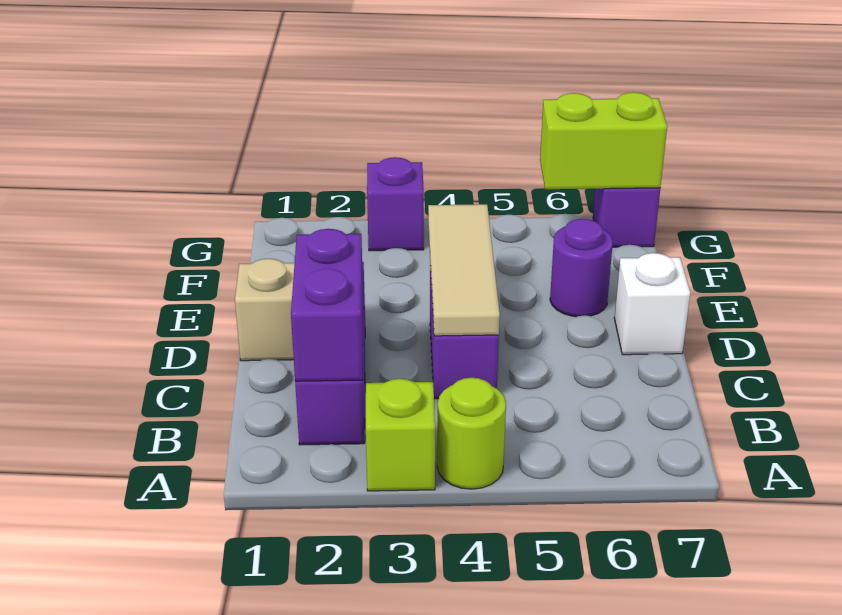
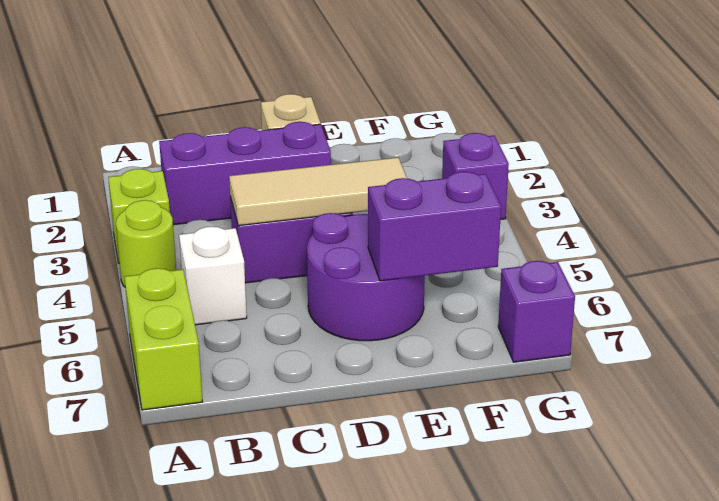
purple brick B2:C2 level 2 -> purple brick E6:F6 level 2
white brick D7 level 1 -> white brick B5 level 1
purple round brick E6 level 1 -> purple round brick D5:E6 level 1
lime brick G6:G7 level 2 -> lime brick A6:A7 level 1

